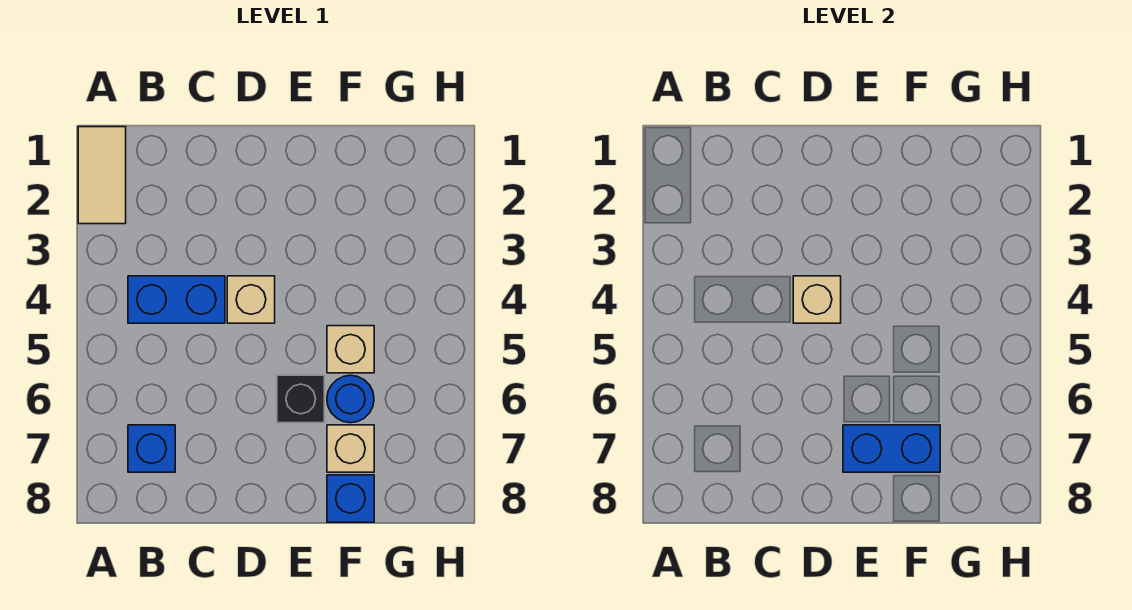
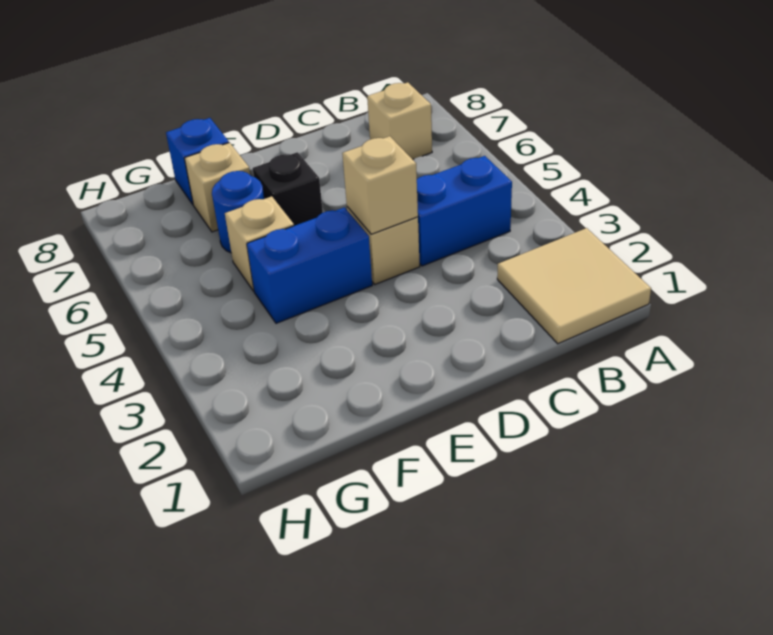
tan tile A1:A2 level 1 -> tan tile A1:B2 level 1
blue brick B7 level 1 -> tan brick B7 level 1
blue brick E7:F7 level 2 -> blue brick E4:F4 level 1

